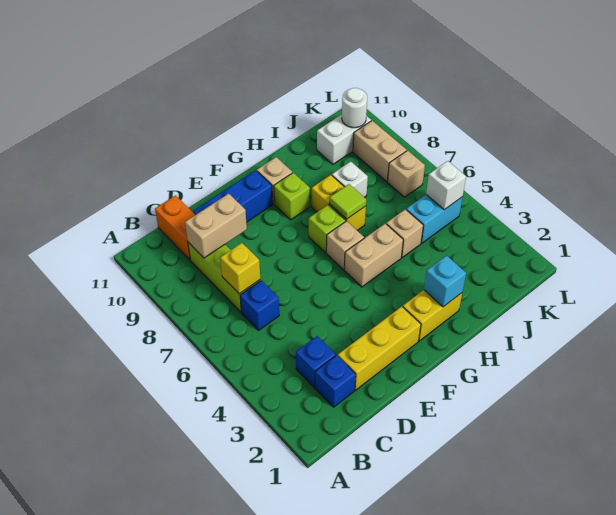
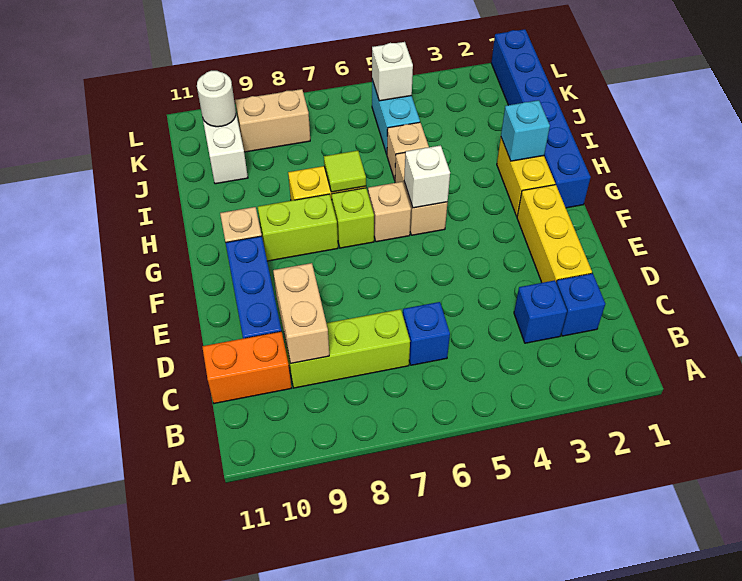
yellow brick C7 level 2 -> none
none -> blue brick G1:L1 level 1
lime brick G9 level 1 -> lime brick G8:G9 level 1
white brick I8 level 1 -> white brick G5 level 2
tan brick K7 level 1 -> none

